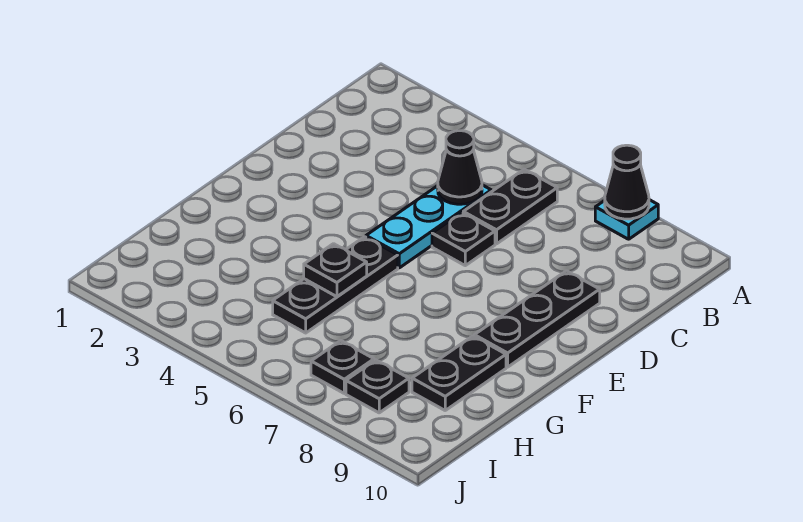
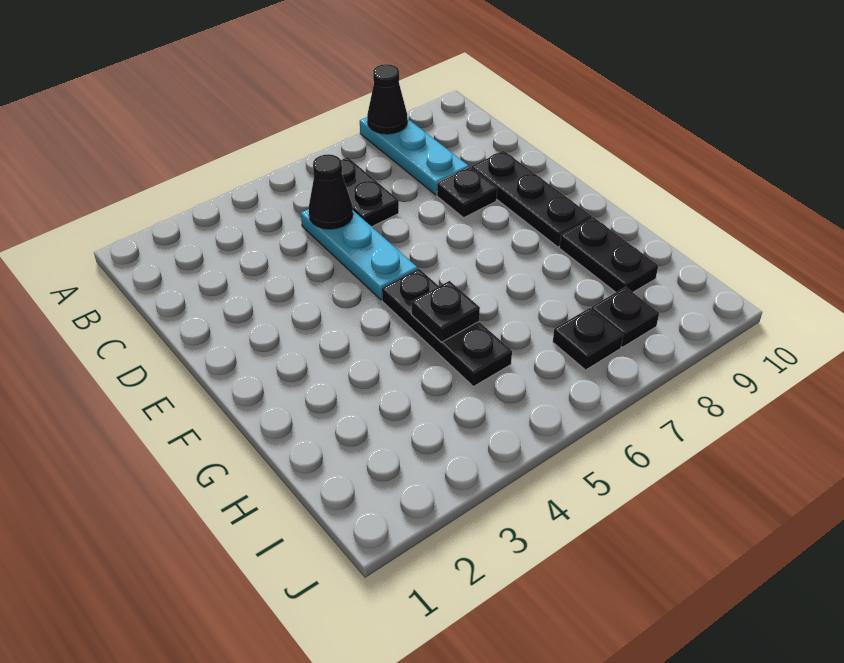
cyan plate A8 level 1 -> cyan plate A8:C8 level 1
black plate D6 level 1 -> black plate D8 level 1

